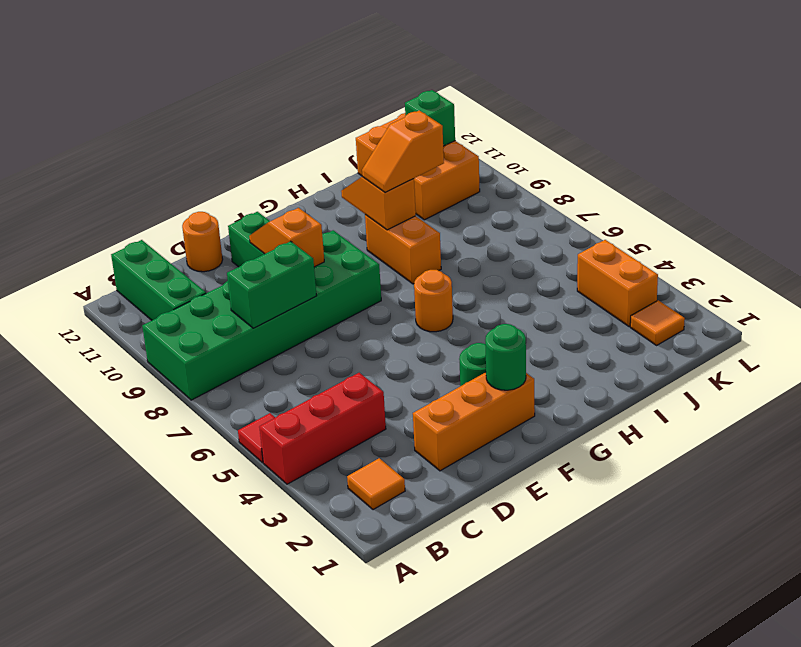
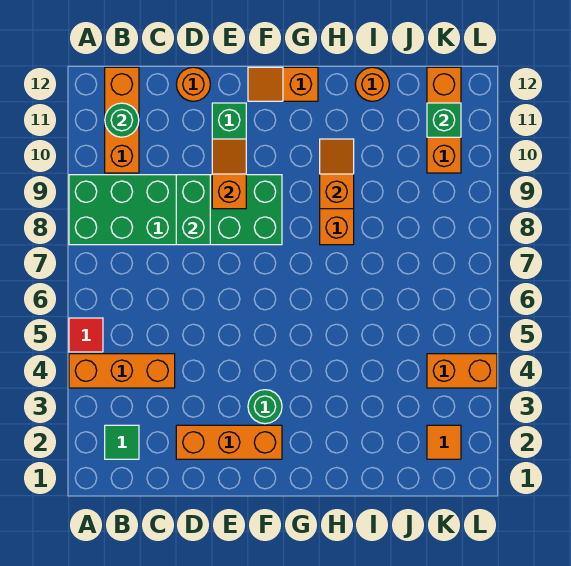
red brick A4:C4 level 1 -> orange brick A4:C4 level 1
orange tile B2 level 1 -> green tile B2 level 1
green brick B10:B12 level 1 -> orange brick B10:B12 level 1
green brick C8:D8 level 2 -> green brick D8:D9 level 2
green round brick F2 level 2 -> green round brick B11 level 2
orange round brick G6 level 1 -> orange round brick I12 level 1
orange slope H9:I9 level 3 top I -> orange slope F12:G12 level 1 top G
orange brick J10:K12 level 1 -> orange brick K10:K12 level 1
orange brick K3:K4 level 1 -> orange brick K4:L4 level 1

